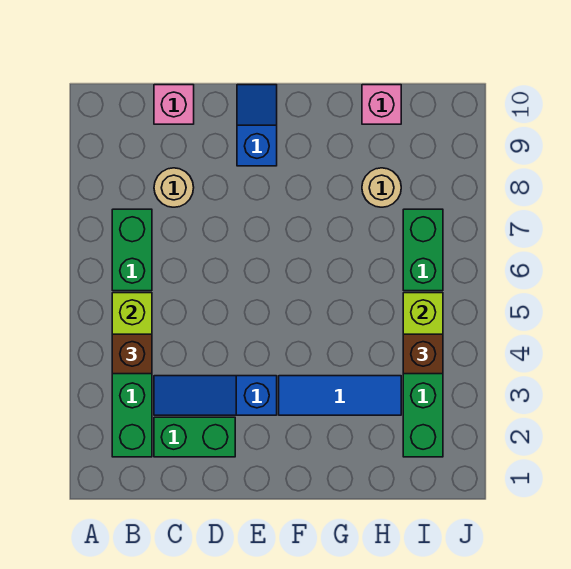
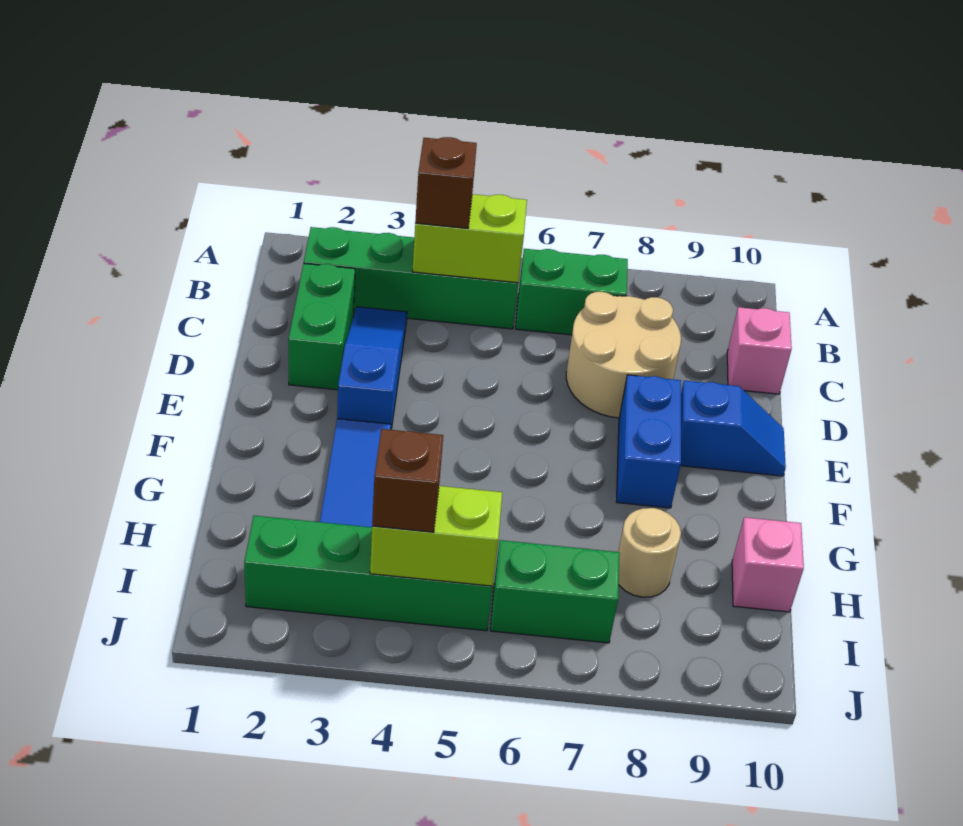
tan round brick C8 level 1 -> tan round brick C7:D8 level 1
none -> blue brick E8:F8 level 1

